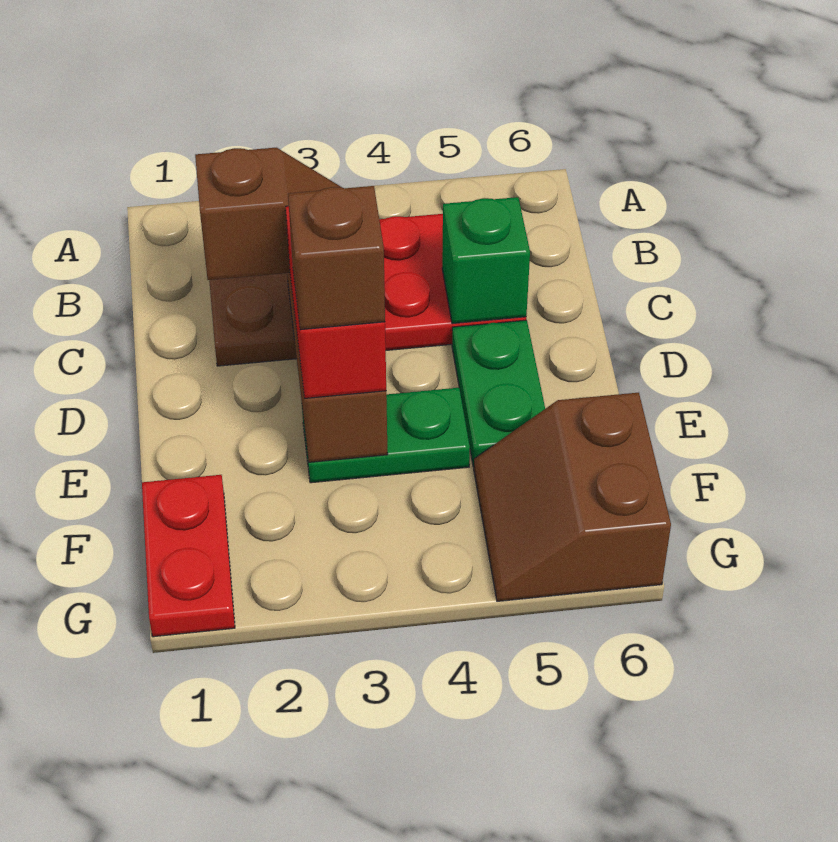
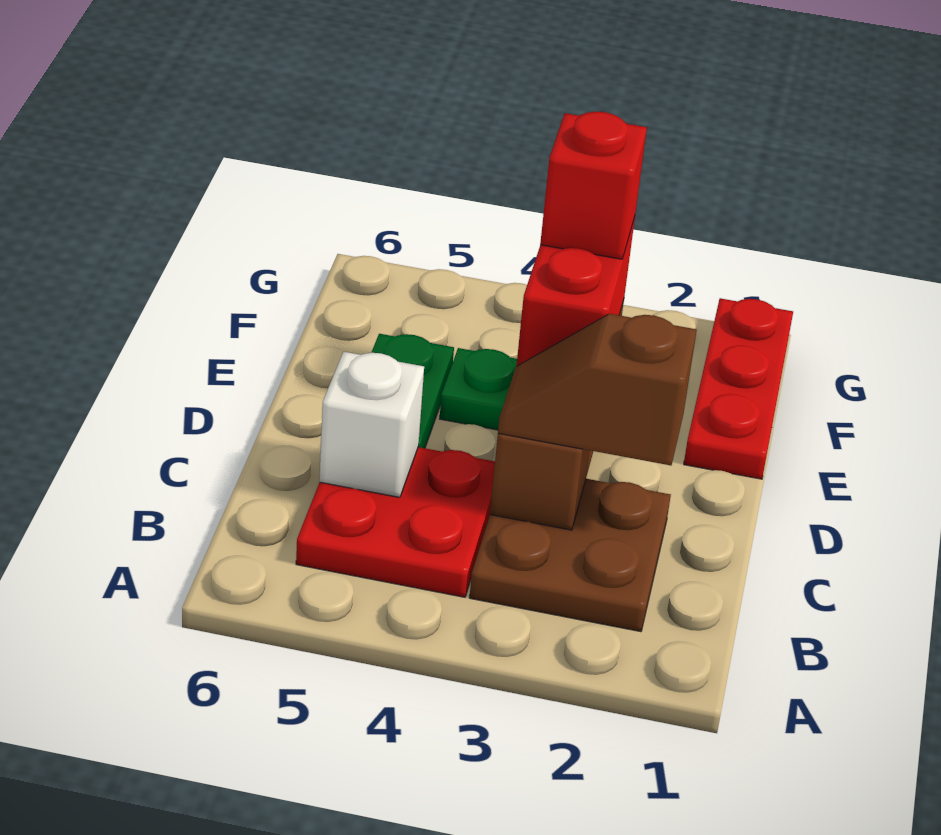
green brick C5 level 2 -> white brick C5 level 2
brown brick E3 level 4 -> red brick E3 level 4
red plate F1:G1 level 1 -> red plate E1:G1 level 1
brown slope F5:G6 level 1 top 6 -> none

